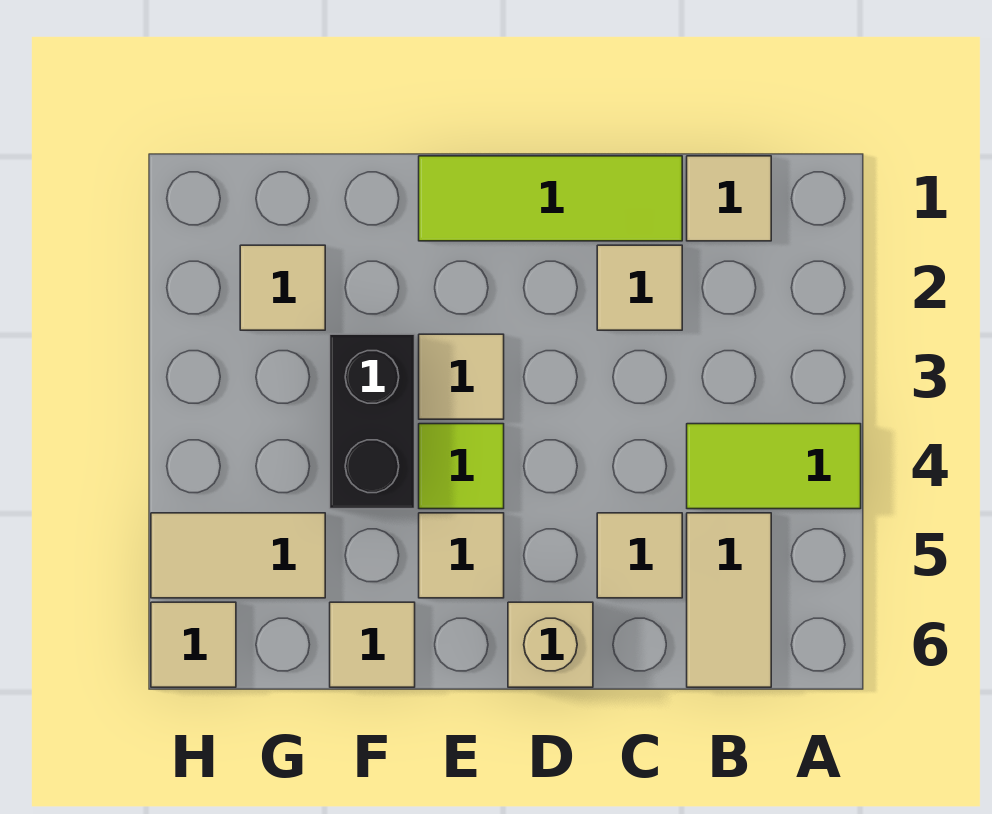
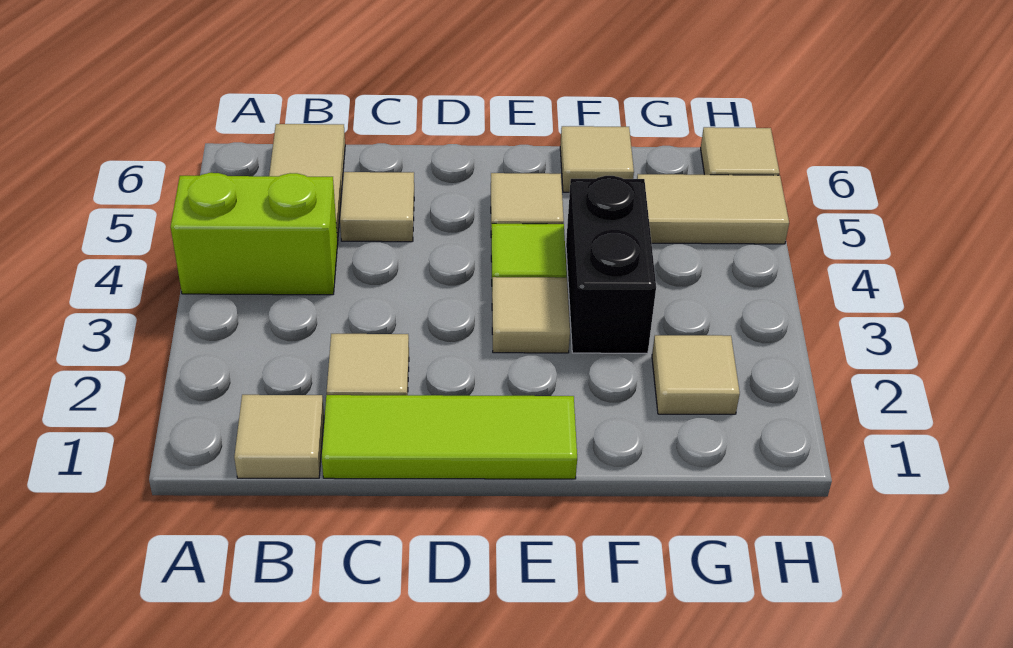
lime tile A4:B4 level 1 -> lime brick A4:B4 level 1
tan brick D6 level 1 -> none

